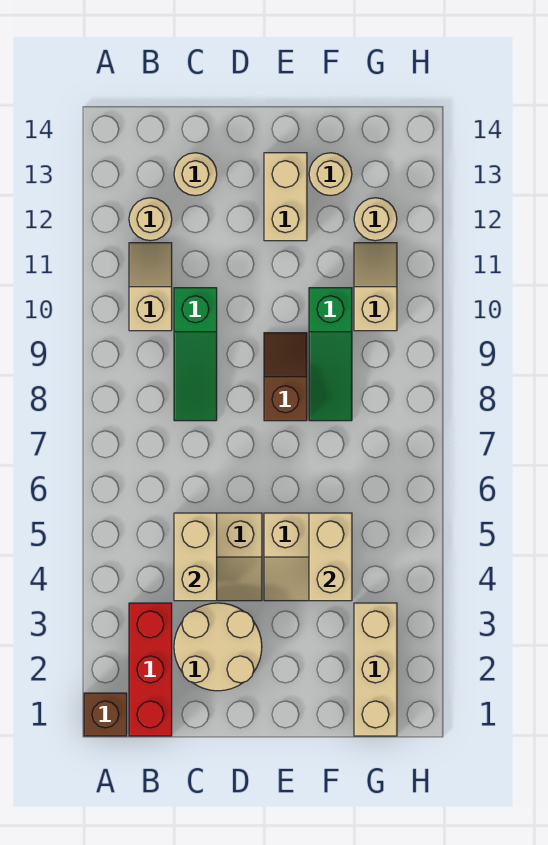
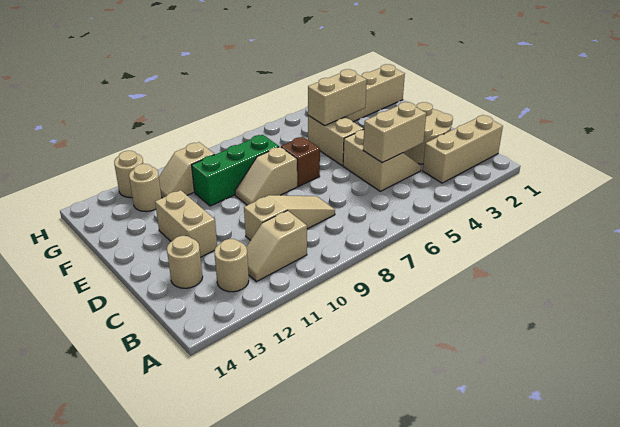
brown brick A1 level 1 -> brown brick E7 level 1
red brick B1:B3 level 1 -> tan brick B1:B3 level 1
green slope C8:C10 level 1 top 10 -> tan slope C8:C10 level 1 top 10
brown slope E8:E9 level 1 top 8 -> tan slope E8:E9 level 1 top 8
tan brick E12:E13 level 1 -> tan brick D12:E12 level 1
green slope F8:F10 level 1 top 10 -> green brick F8:F10 level 1
tan round brick F13 level 1 -> tan round brick H12 level 1

